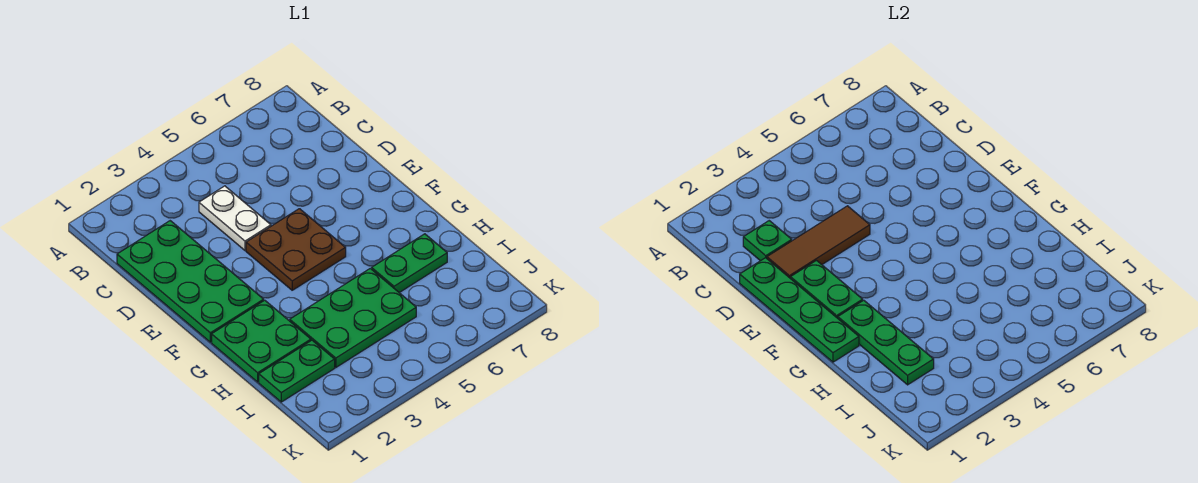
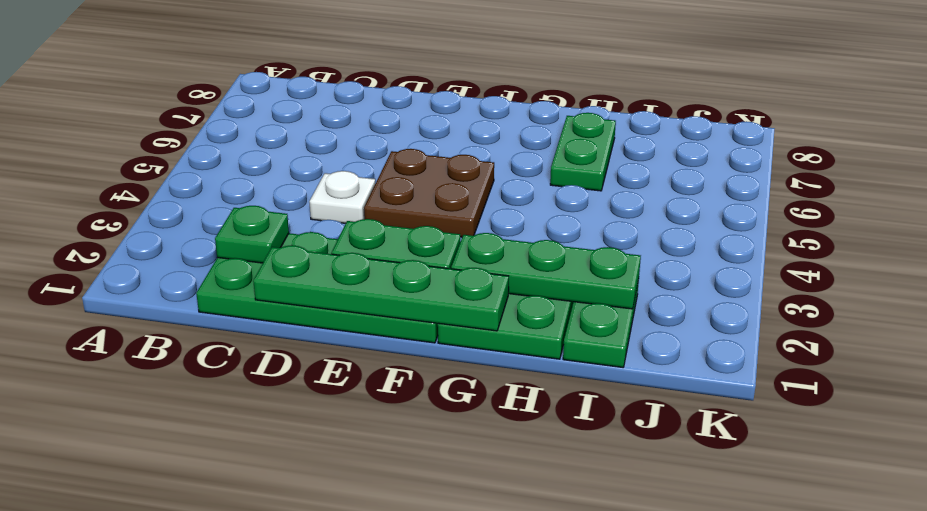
white plate C4:D4 level 1 -> white plate D4 level 1
brown tile D2:D4 level 2 -> none
green plate H3:I5 level 1 -> none

